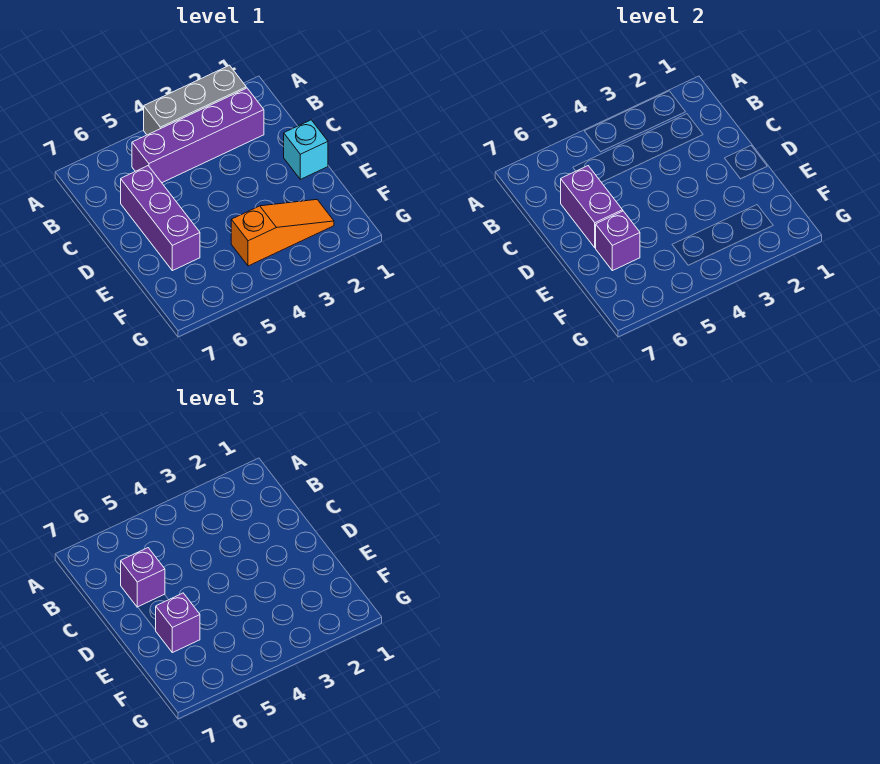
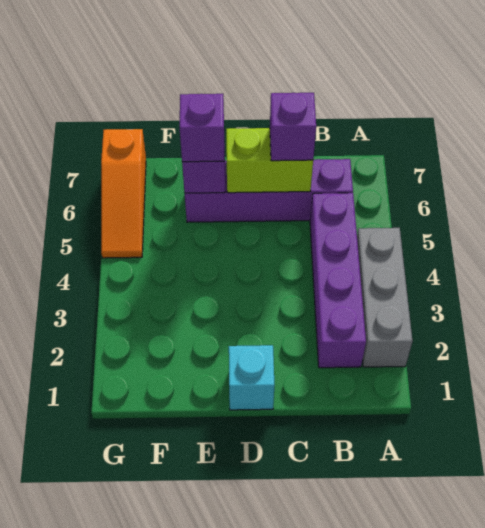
purple brick C6:E6 level 1 -> purple brick B6:E6 level 1
purple brick C6:D6 level 2 -> lime brick C6:D6 level 2
orange slope F2:F4 level 1 top 4 -> orange slope G5:G7 level 1 top 7

